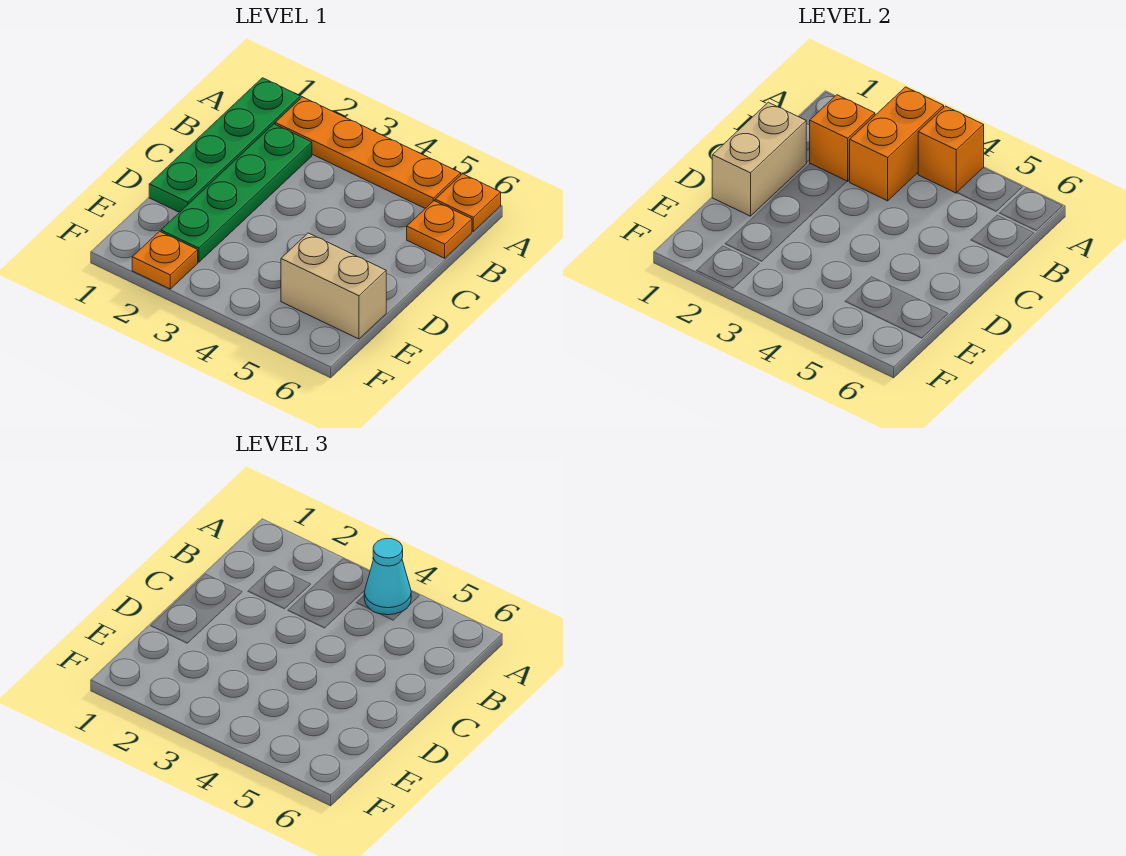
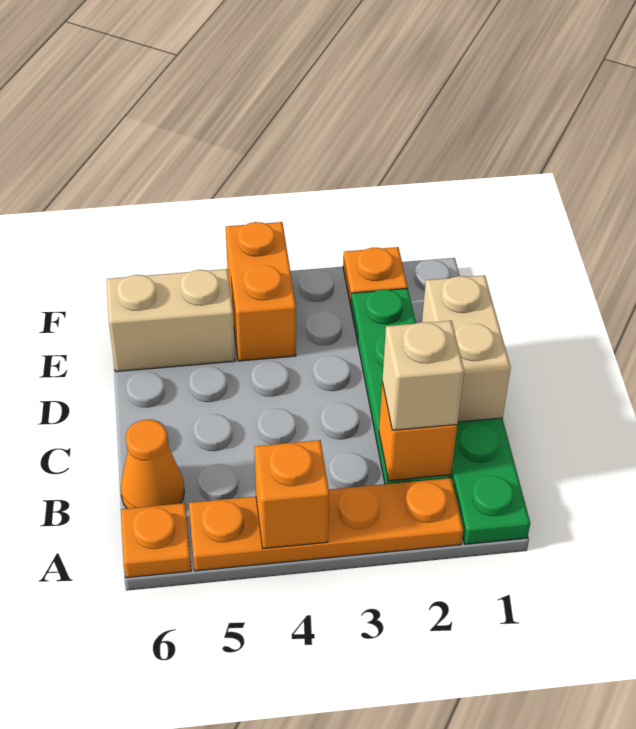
orange brick A3:B3 level 2 -> orange brick E4:F4 level 1
cyan cone A4 level 3 -> none
none -> tan brick B2 level 3
orange plate B6 level 1 -> orange cone B6 level 1

